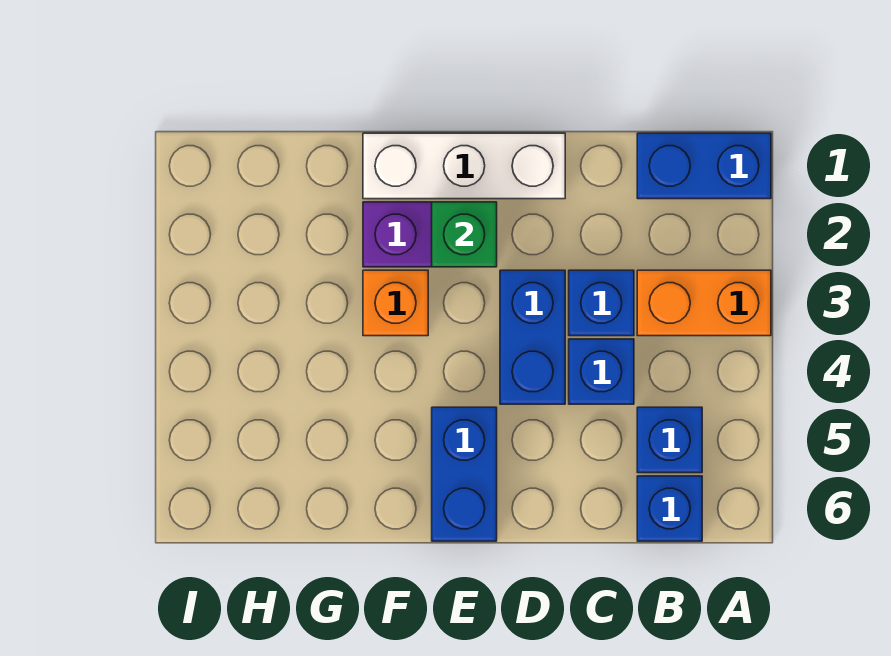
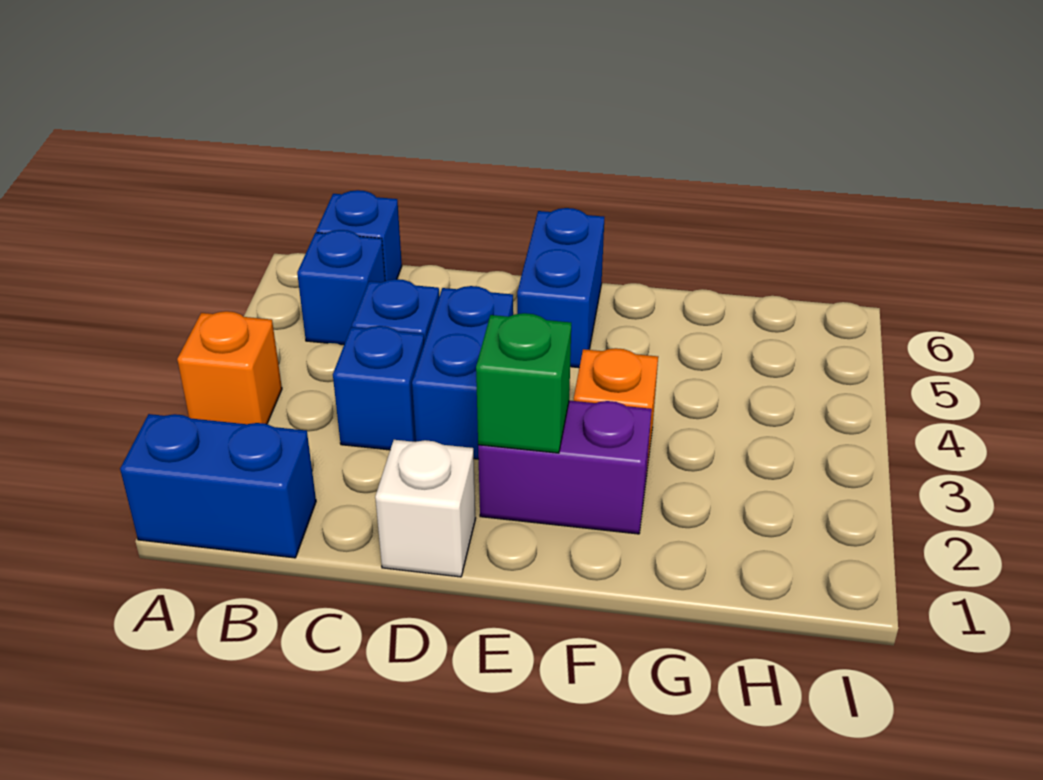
orange brick A3:B3 level 1 -> orange brick A3 level 1
white brick D1:F1 level 1 -> white brick D1 level 1

